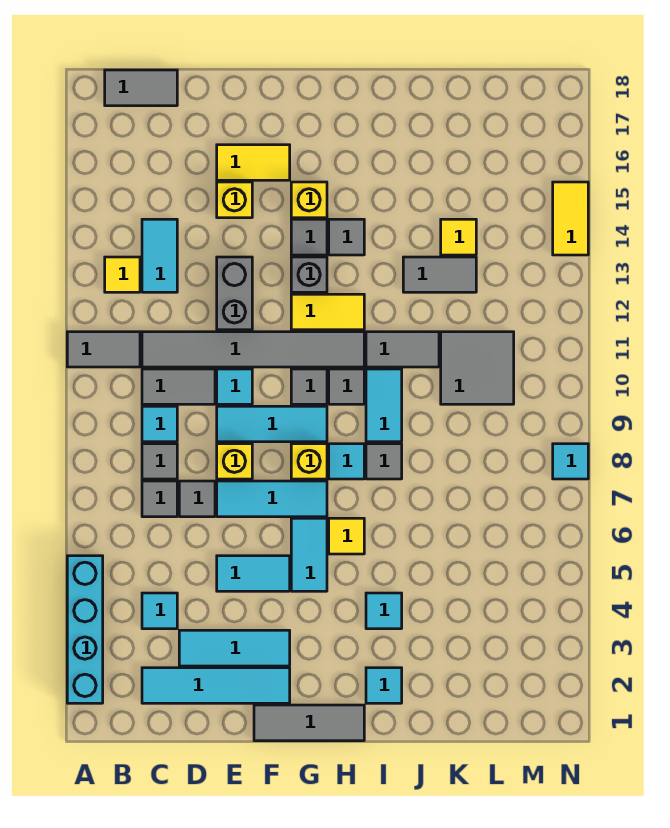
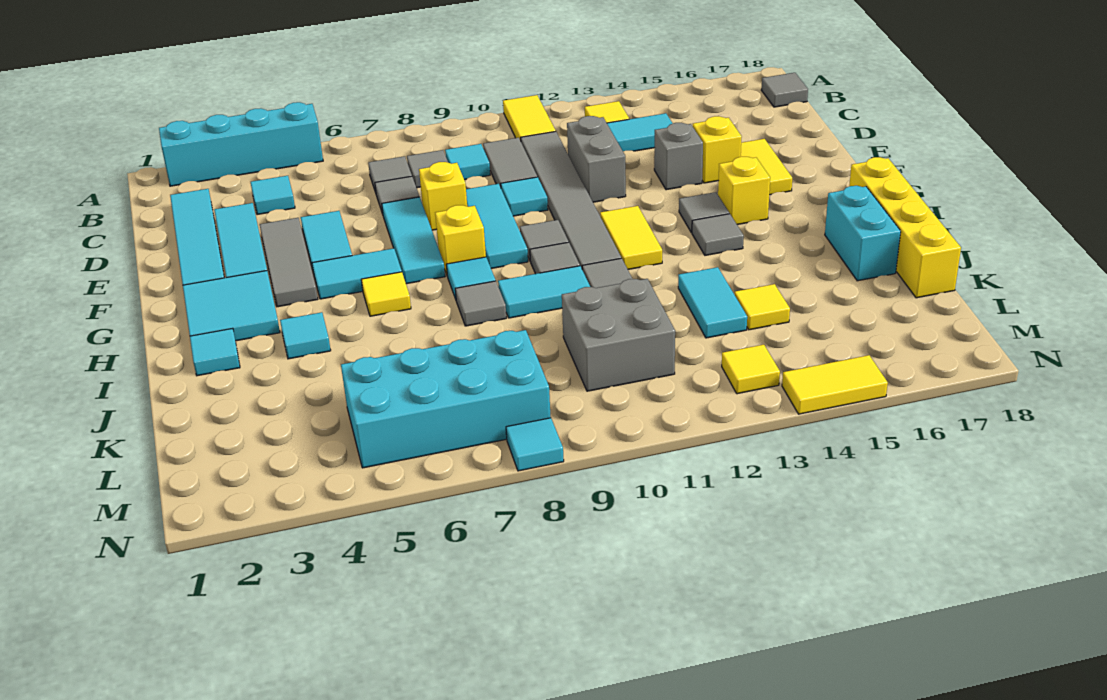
grey tile A11:B11 level 1 -> yellow tile A11:B11 level 1
grey tile B18:C18 level 1 -> grey tile B18 level 1
grey brick E12:E13 level 1 -> grey brick D12:E12 level 1
grey tile F1:H1 level 1 -> grey tile E4:G4 level 1
none -> cyan tile G2:H3 level 1
grey brick G13 level 1 -> grey brick E14 level 1
none -> yellow brick H18:K18 level 1
none -> cyan brick I17:J17 level 1
grey tile J13:K13 level 1 -> cyan tile J13:K13 level 1
grey tile K10:L11 level 1 -> grey brick K10:L11 level 1
none -> cyan brick L5:M8 level 1
none -> yellow tile M13 level 1

